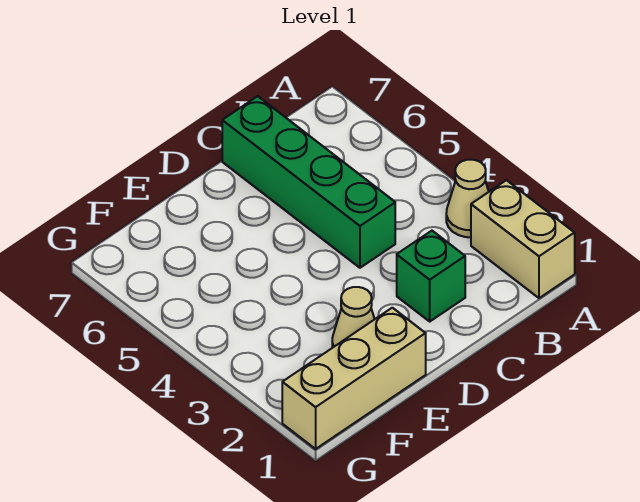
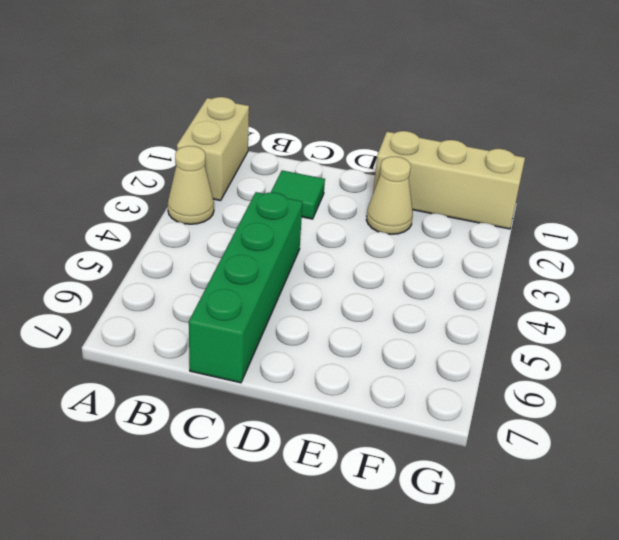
green brick C2 level 1 -> green tile C2 level 1

